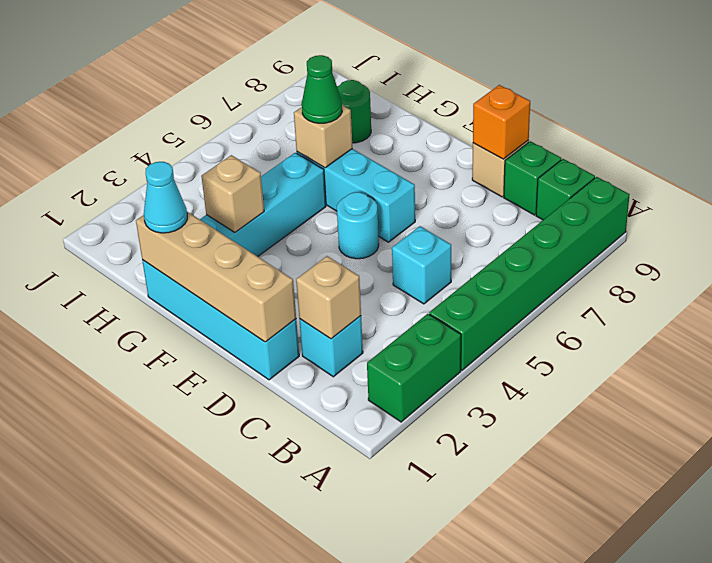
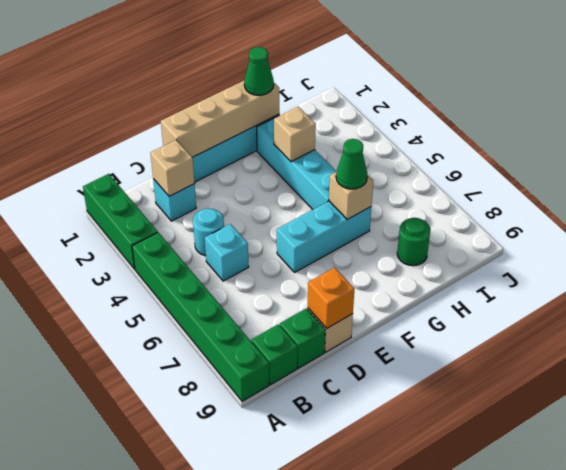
green brick A2:A3 level 1 -> green brick A1:A3 level 1
cyan round brick E5 level 1 -> cyan round brick C4 level 1
cyan cone G1 level 3 -> green cone G1 level 3

